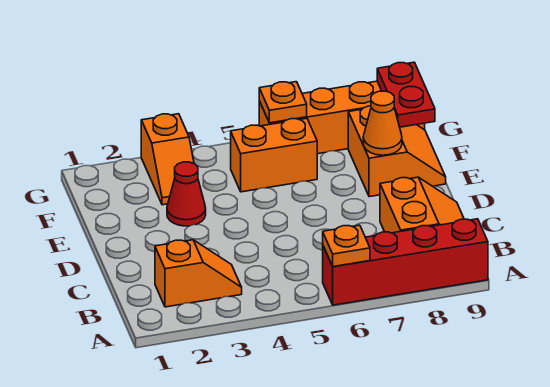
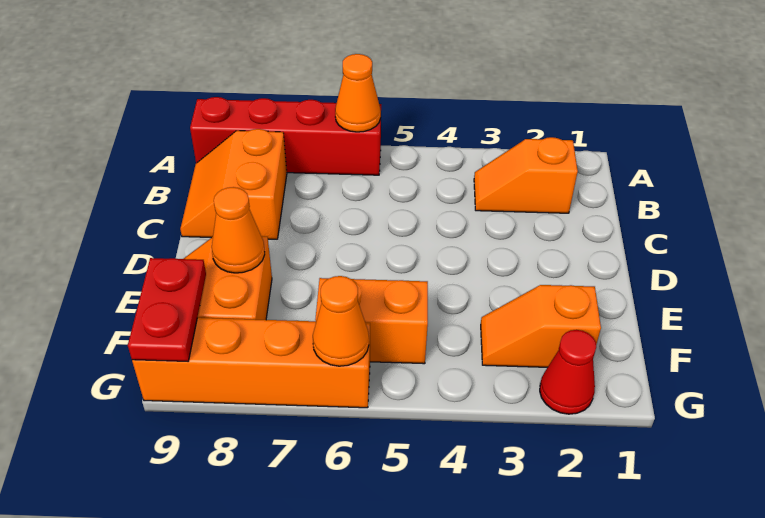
orange plate A6 level 2 -> orange cone A6 level 2
red cone E3 level 1 -> red cone G2 level 1
orange slope F3:G3 level 1 top G -> orange slope F2:F3 level 1 top 2
orange plate G6 level 2 -> orange cone G6 level 2

